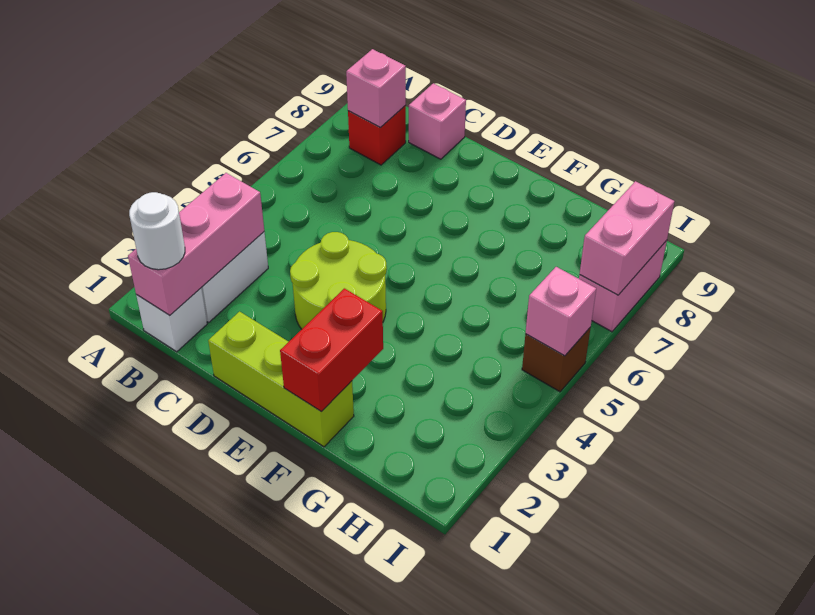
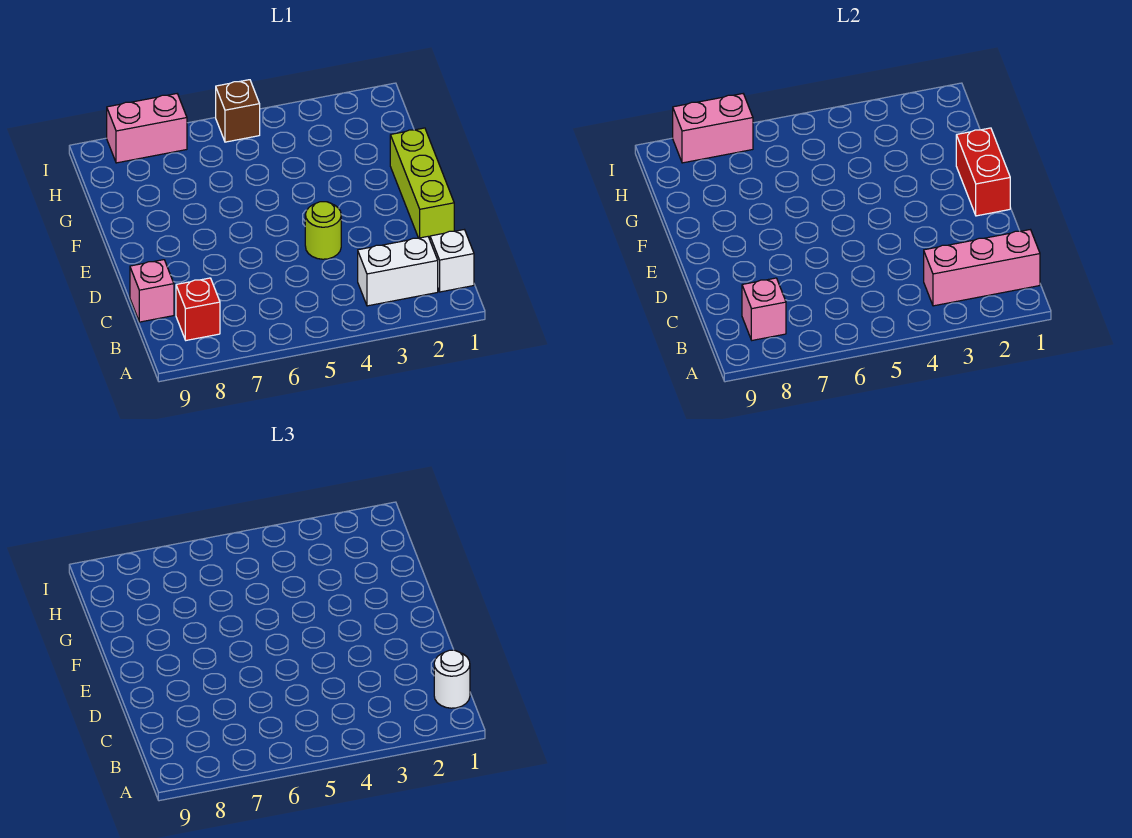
lime round brick D3:E4 level 1 -> lime round brick D4 level 1
red brick F1:F2 level 2 -> red brick E1:F1 level 2
pink brick I5 level 2 -> none

